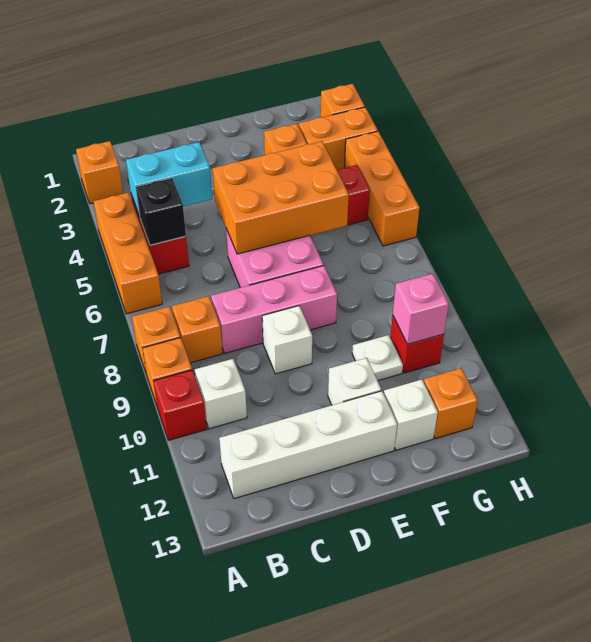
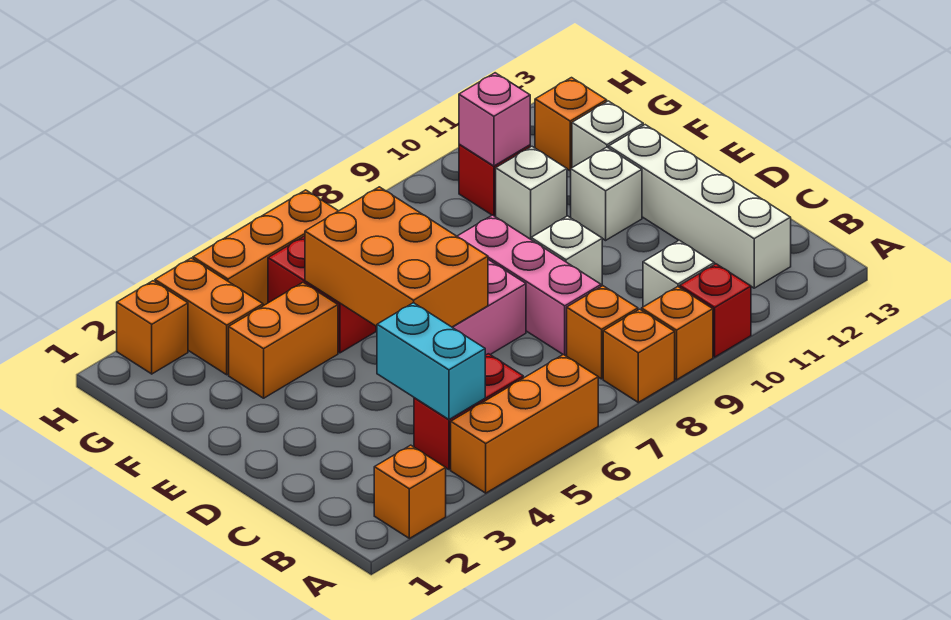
black brick B5 level 2 -> none
white plate F10 level 1 -> white brick F10 level 1

